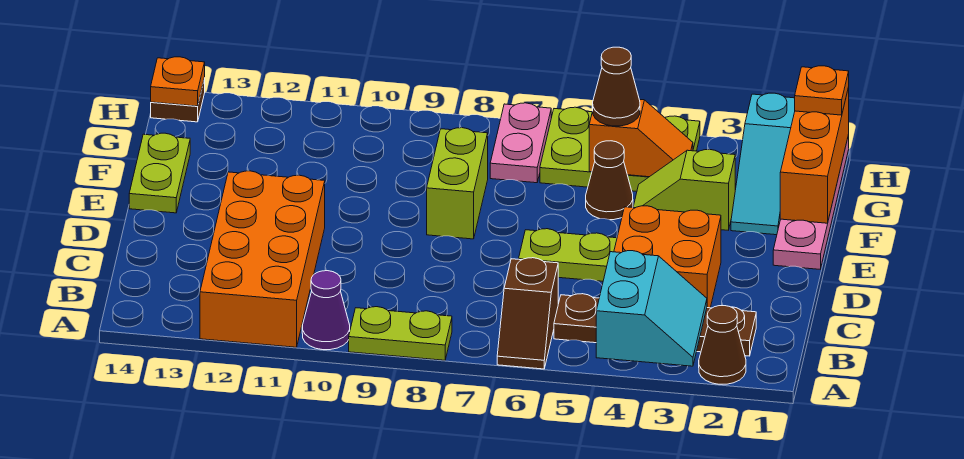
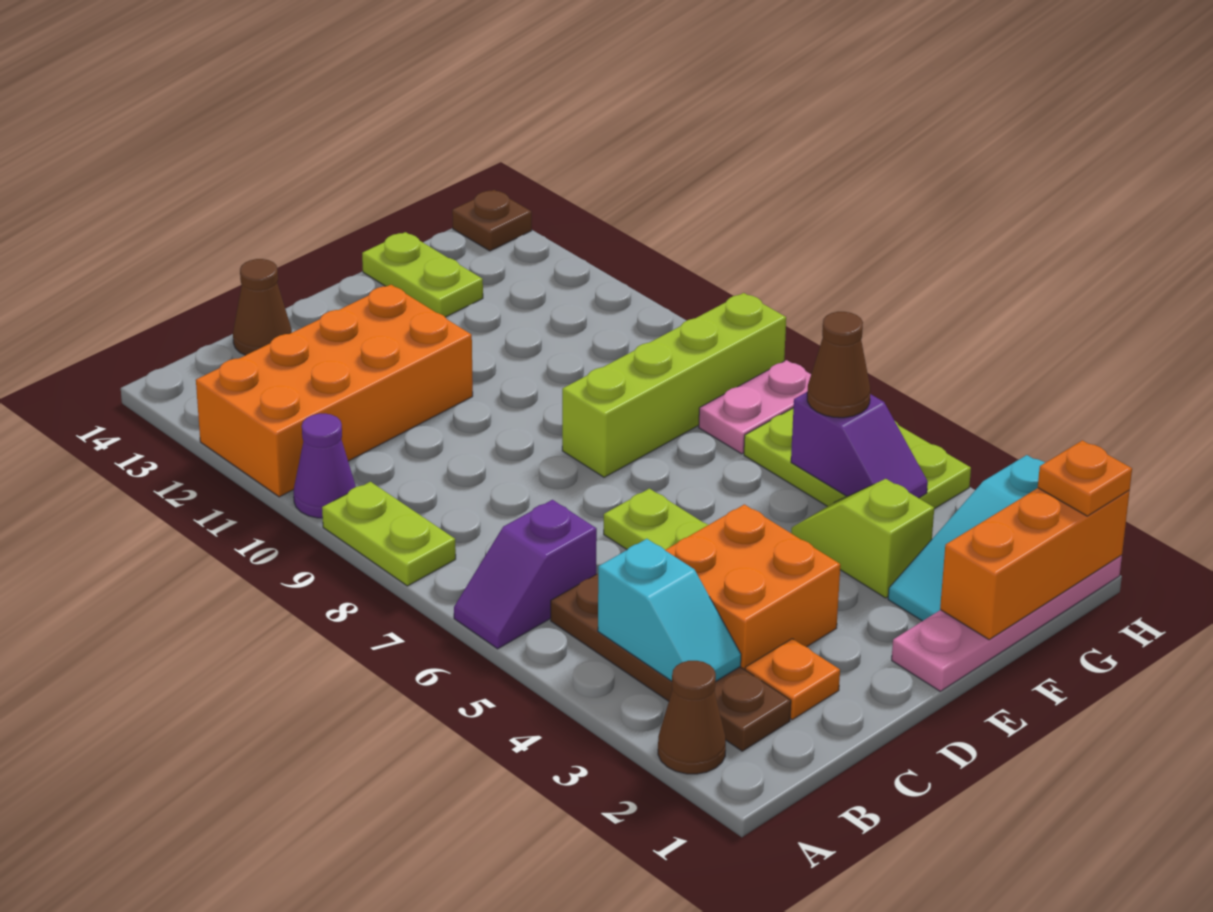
cyan slope A3:B4 level 2 top 4 -> cyan slope B3:B4 level 2 top 4
brown slope A6:B6 level 1 top B -> purple slope A6:B6 level 1 top B
lime brick E8:F8 level 1 -> lime brick E8:H8 level 1
lime plate E14:F14 level 1 -> lime plate F13:F14 level 1
brown cone F5 level 1 -> brown cone C14 level 1
orange slope G4:G5 level 2 top 5 -> purple slope G4:G5 level 2 top 5
orange plate H14 level 2 -> orange plate C2 level 1

